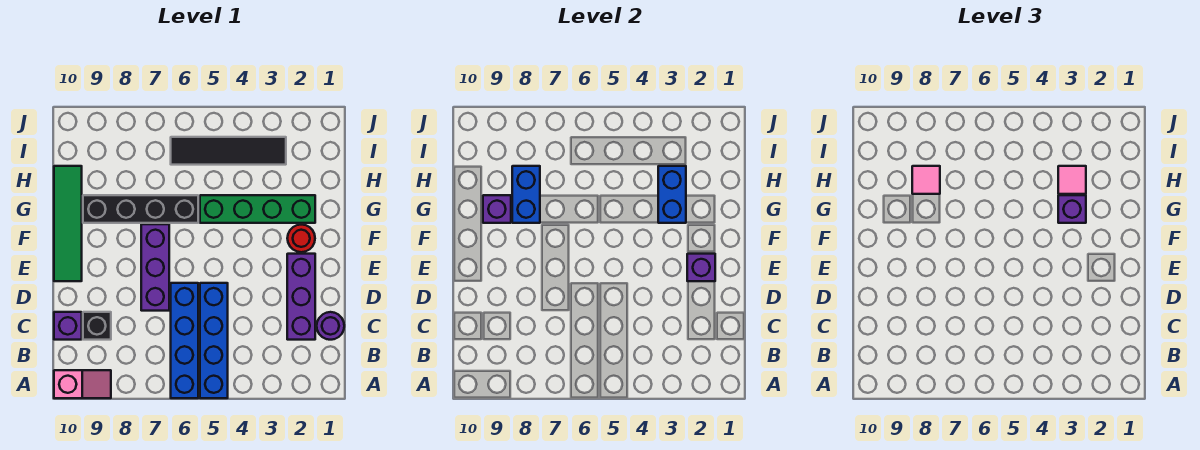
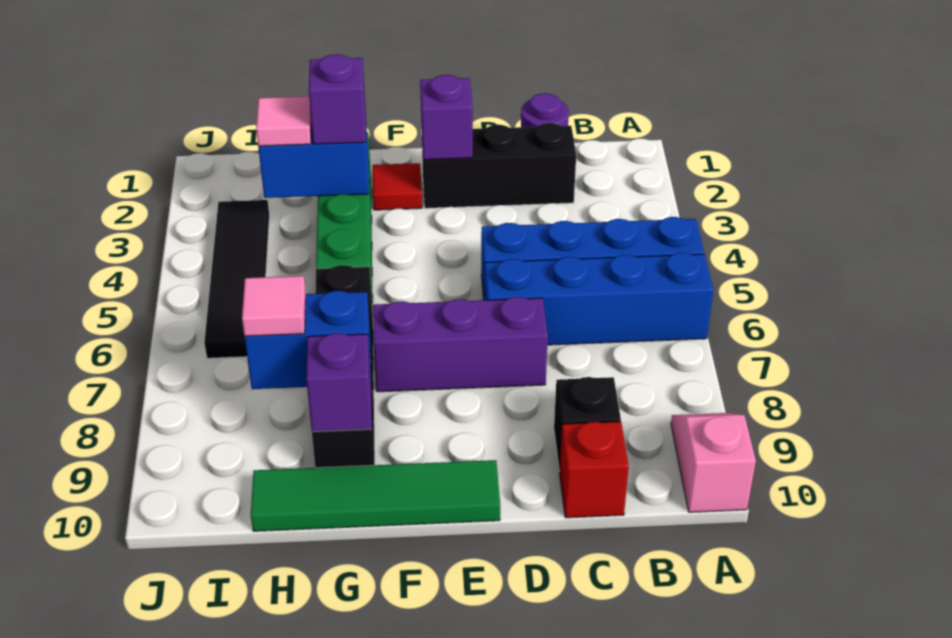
purple brick C2:E2 level 1 -> black brick C2:E2 level 1
purple brick C10 level 1 -> red brick C10 level 1
red round brick F2 level 1 -> red tile F2 level 1

